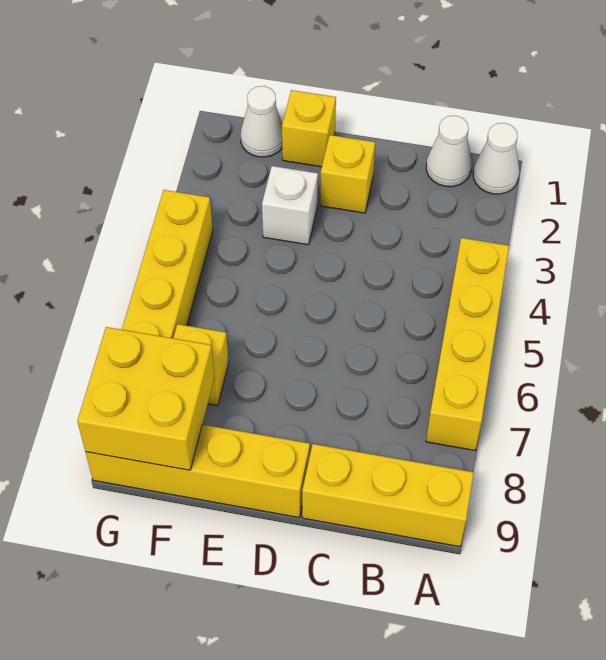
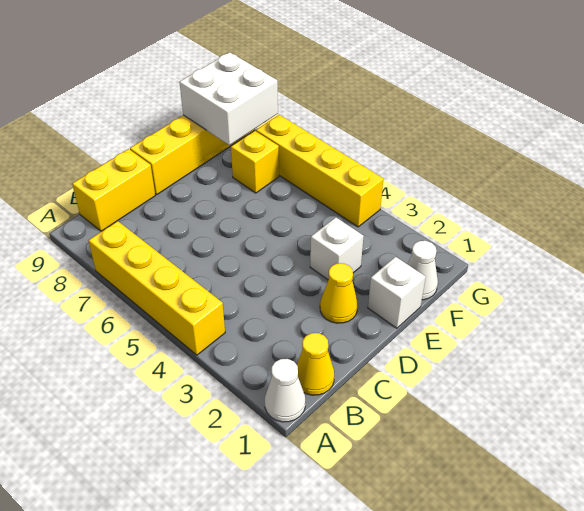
yellow brick A9:C9 level 1 -> yellow brick B9:C9 level 1
white cone B1 level 1 -> yellow cone B1 level 1
yellow brick D2 level 1 -> yellow cone D2 level 1
yellow brick E1 level 1 -> white brick E1 level 1
yellow brick F8:G9 level 2 -> white brick F8:G9 level 2

